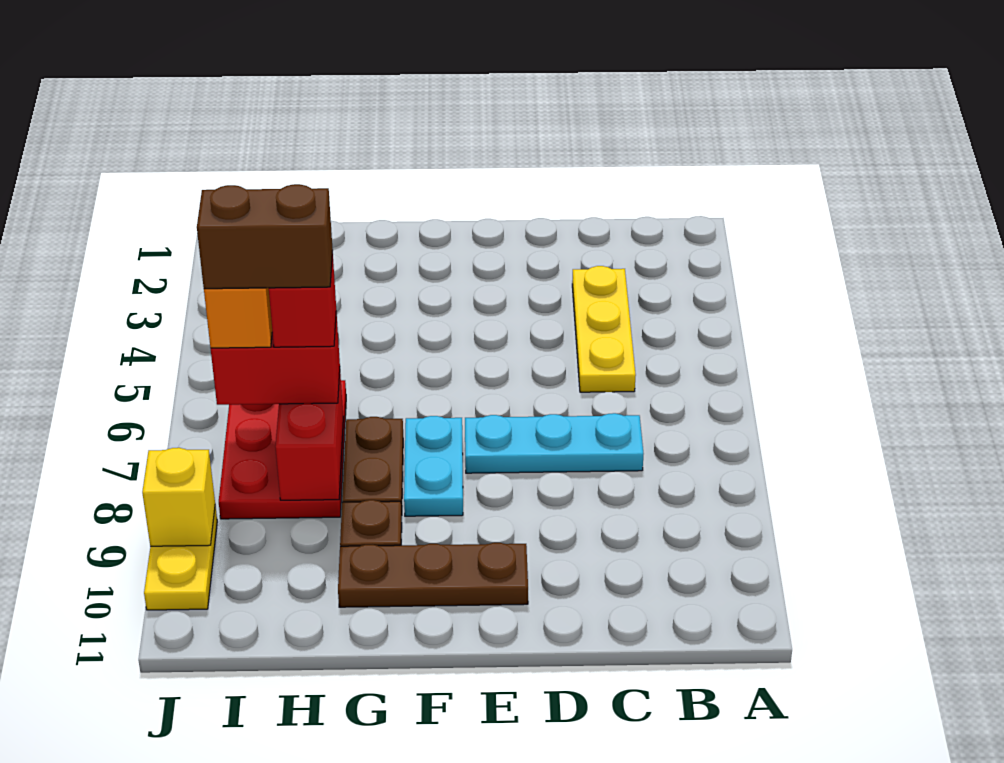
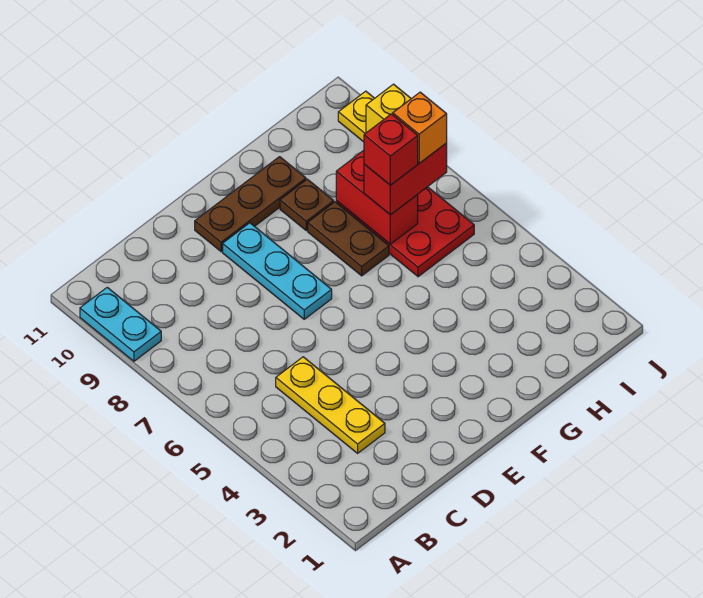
cyan plate C7:E7 level 1 -> cyan plate E7:E9 level 1
cyan plate F7:F8 level 1 -> cyan plate A9:A10 level 1
brown brick H7:I7 level 5 -> none

